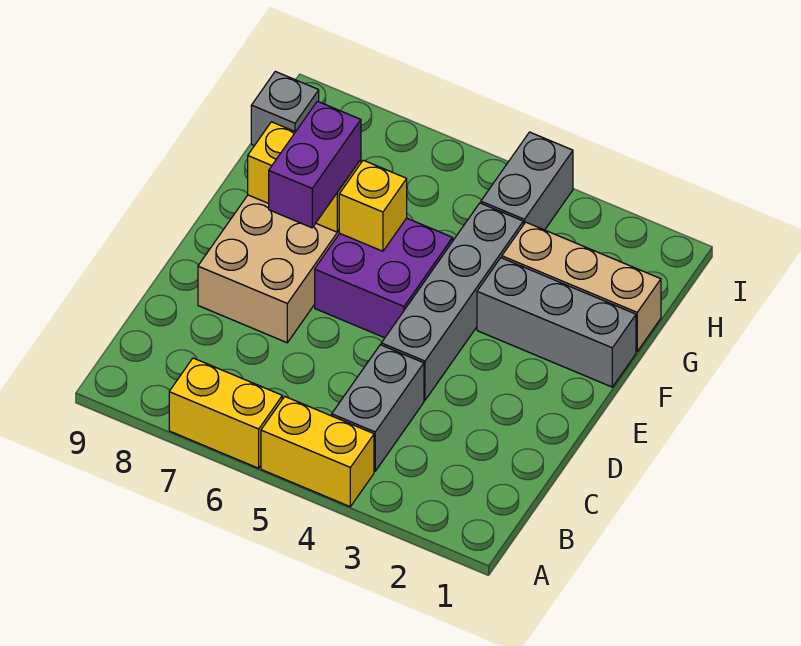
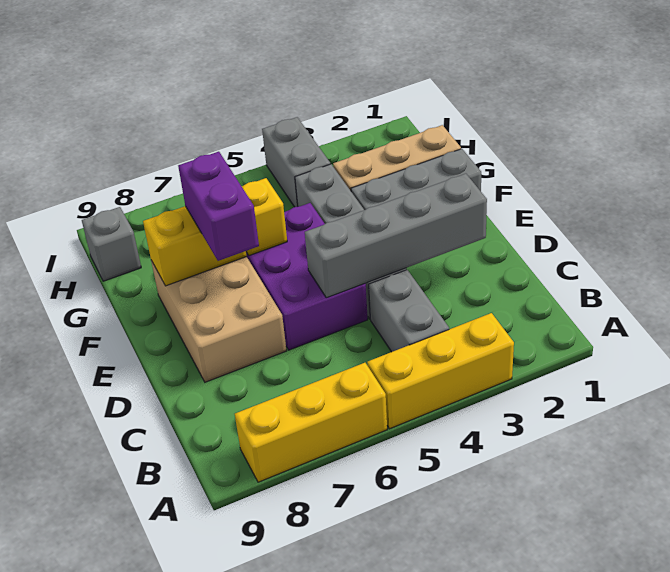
yellow brick A4:A5 level 1 -> yellow brick A3:A5 level 1
yellow brick A6:A7 level 1 -> yellow brick A6:A8 level 1
none -> grey brick D2:D5 level 2
purple brick E5:F6 level 1 -> purple brick D5:F6 level 1

